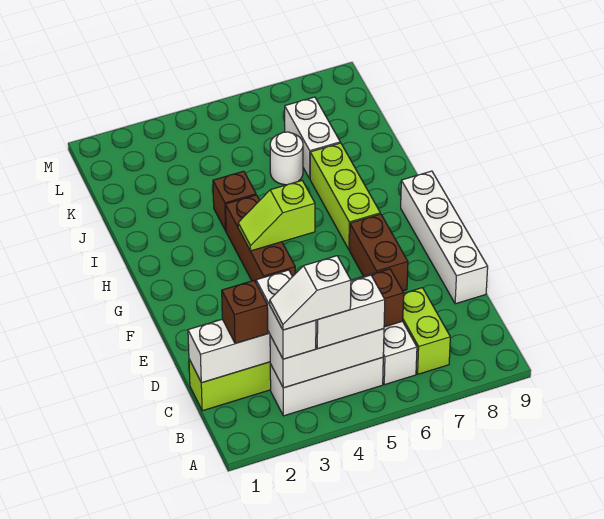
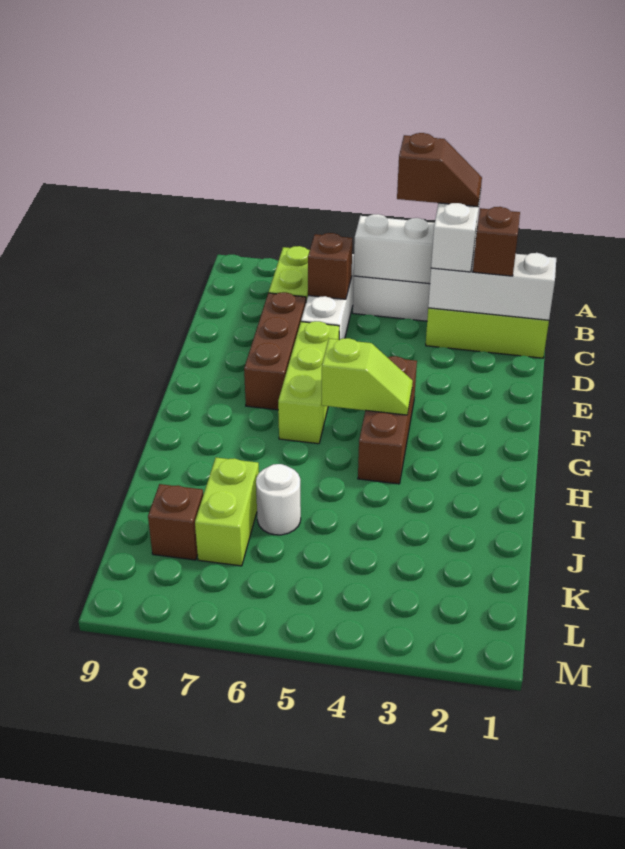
white slope B3:B4 level 4 top 4 -> brown slope B3:B4 level 4 top 4
white brick B4:B5 level 3 -> none
white brick D9:G9 level 1 -> none
brown brick E7:F7 level 1 -> brown brick D7:F7 level 1
lime brick G7:I7 level 1 -> lime brick E6:G6 level 1
brown brick I4 level 1 -> brown brick K8 level 1
white brick J7:K7 level 1 -> lime brick J7:K7 level 1

